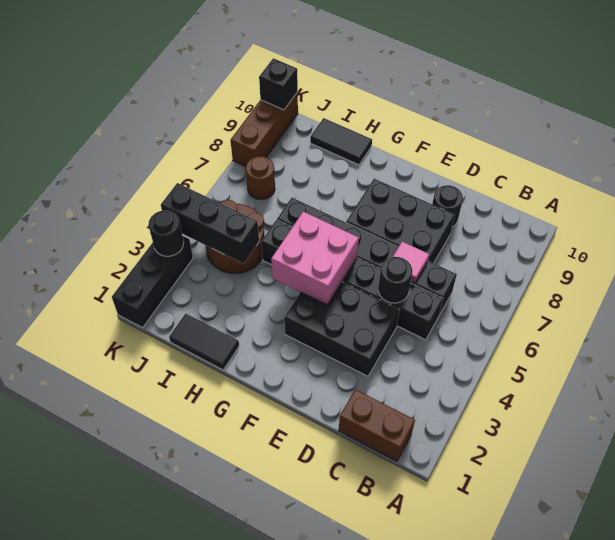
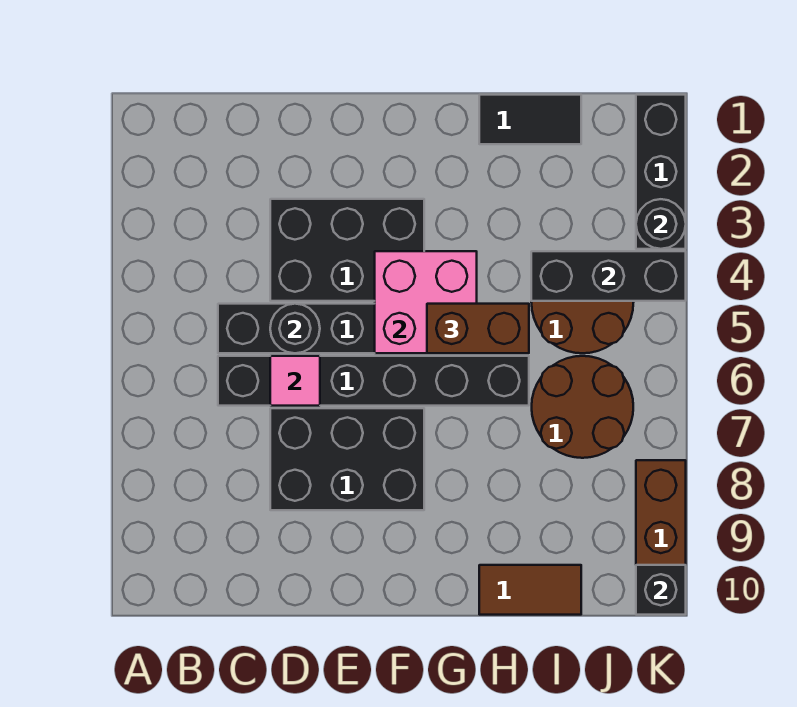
brown brick B1:C1 level 1 -> brown brick G5:H5 level 3
black round brick D9 level 1 -> none
black tile H10:I10 level 1 -> brown tile H10:I10 level 1
brown round brick J7 level 1 -> brown round brick I6:J7 level 1

